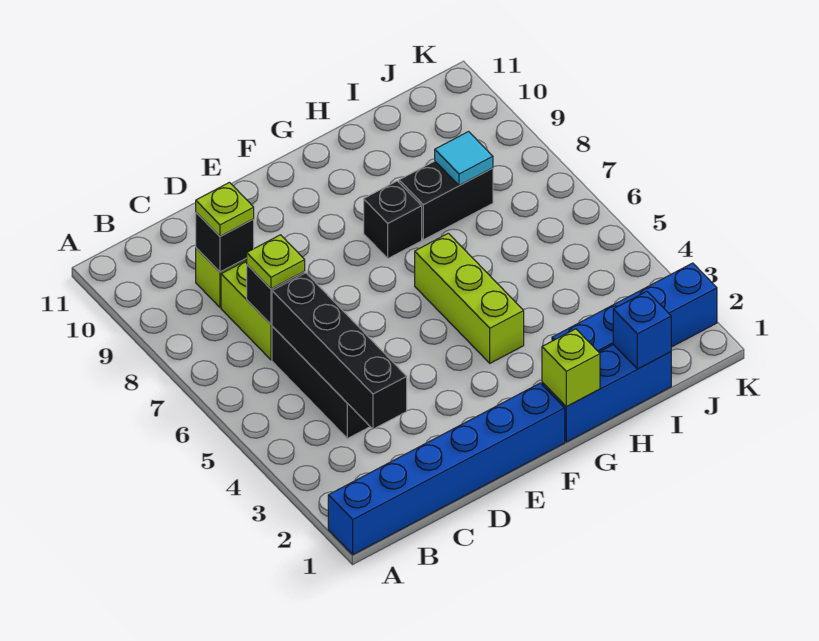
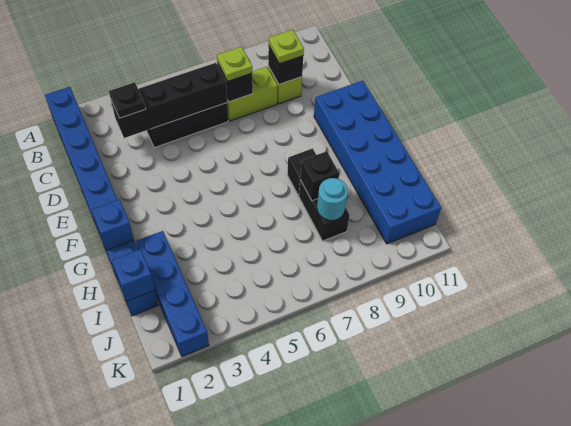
none -> black plate C3 level 3
none -> blue brick E10:J11 level 1
lime brick G1 level 2 -> blue brick G1 level 2
lime brick G4:G6 level 1 -> none
none -> black brick H8 level 2
cyan tile I8 level 2 -> cyan round brick I8 level 2

